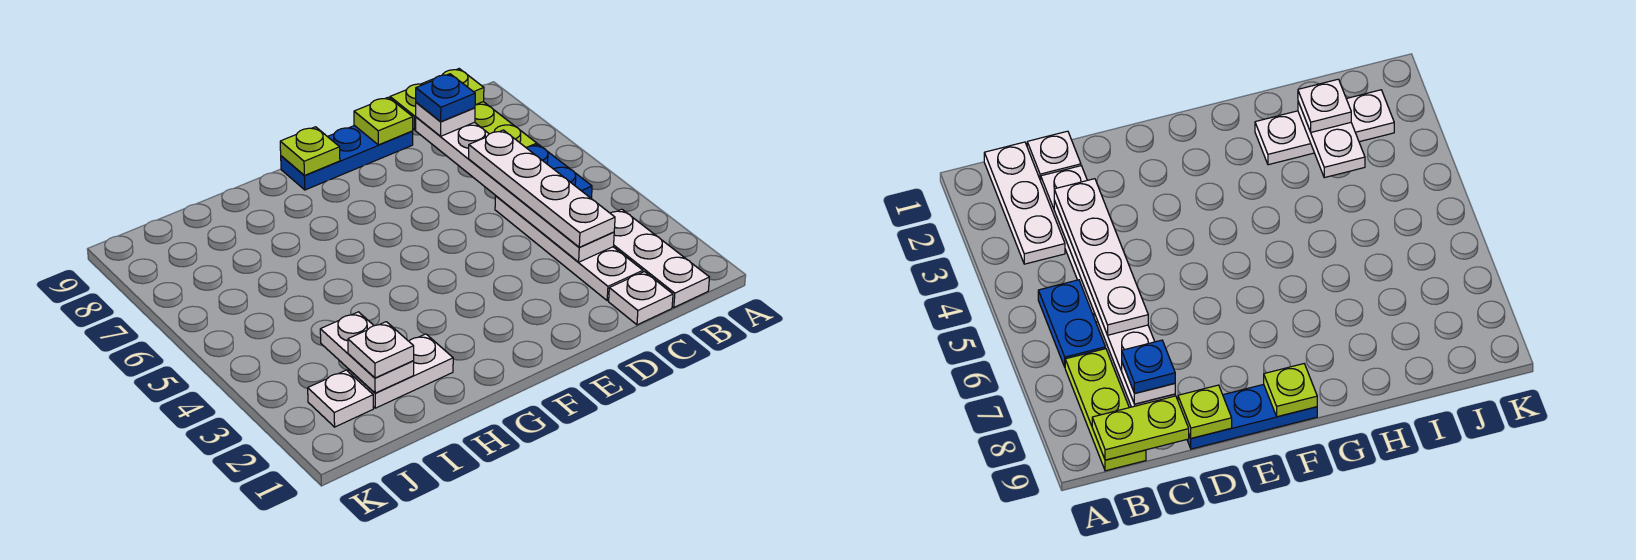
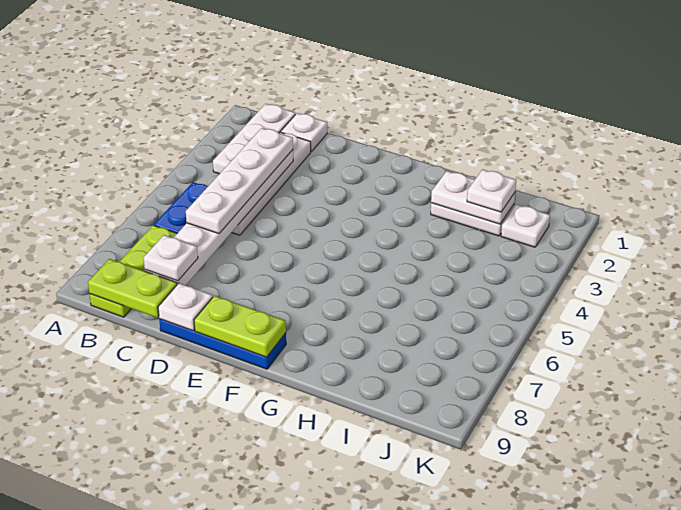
blue plate C8 level 4 -> none
lime plate D9 level 2 -> white plate D9 level 2
lime plate F9 level 2 -> lime plate E9:F9 level 2
white plate I2:I3 level 2 -> white plate H2:I2 level 2

